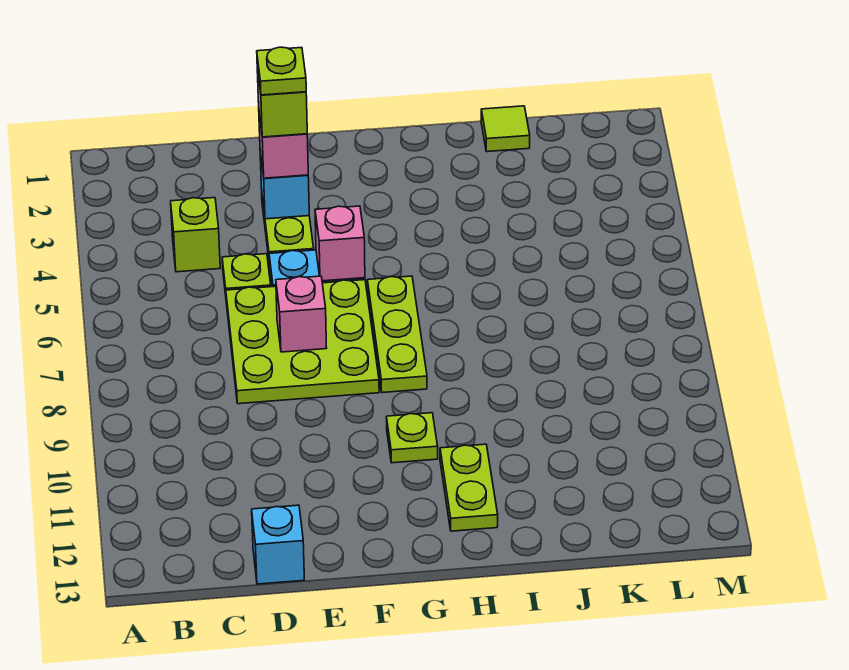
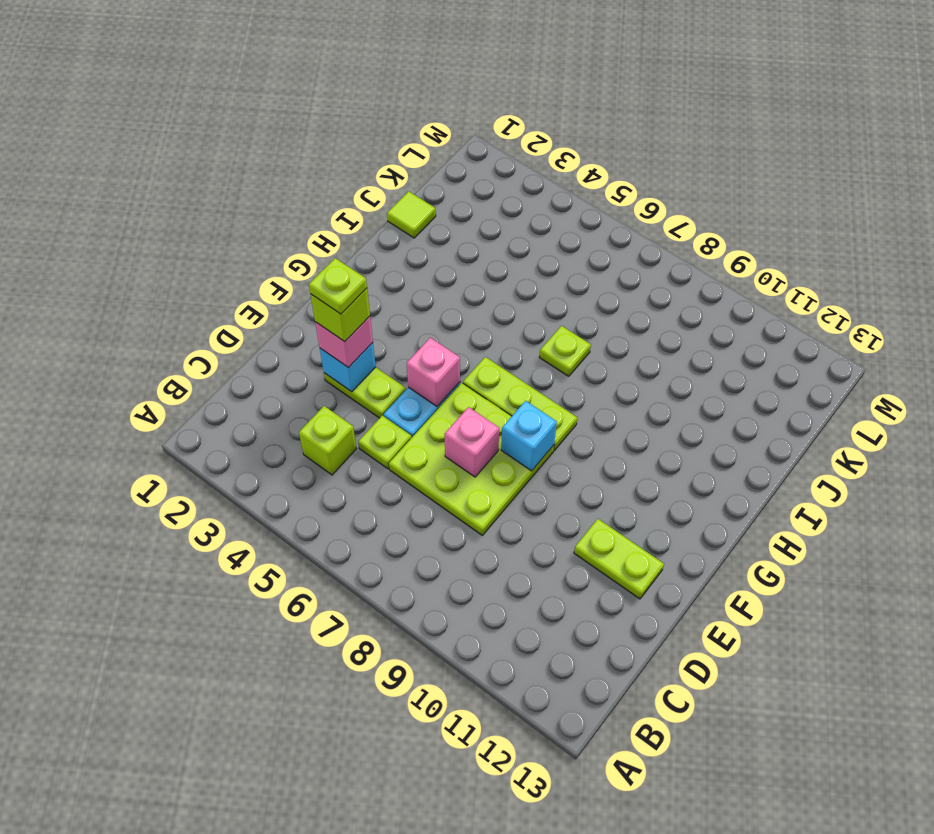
cyan brick D13 level 1 -> cyan brick F8 level 2
lime plate G10 level 1 -> lime plate I7 level 1
lime plate H11:H12 level 1 -> lime plate E11:E12 level 1

